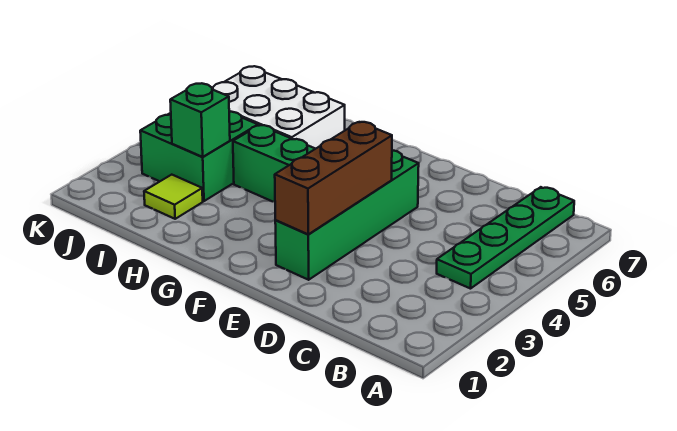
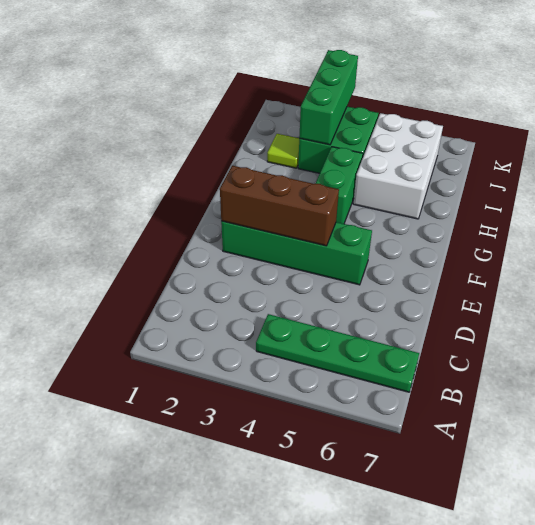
green brick I3 level 2 -> green brick I3:K3 level 2

